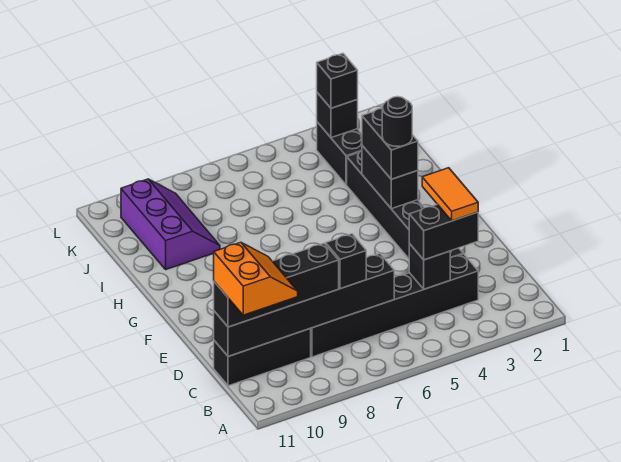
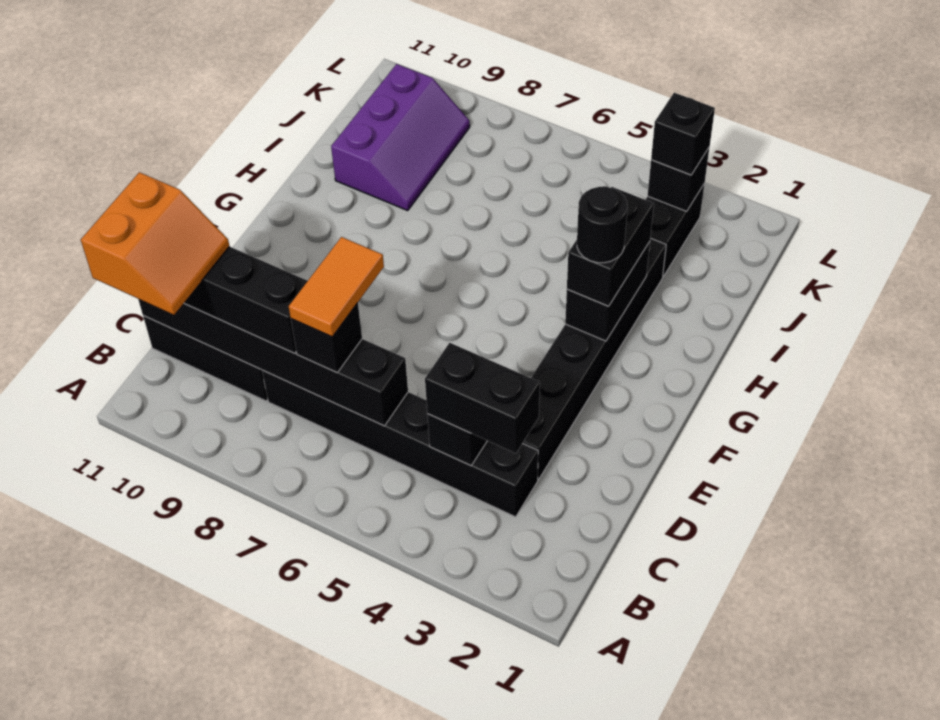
orange tile C3:D3 level 4 -> orange tile C7:D7 level 4

